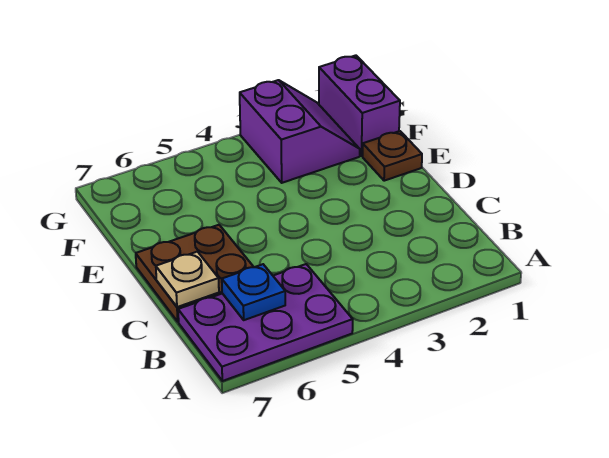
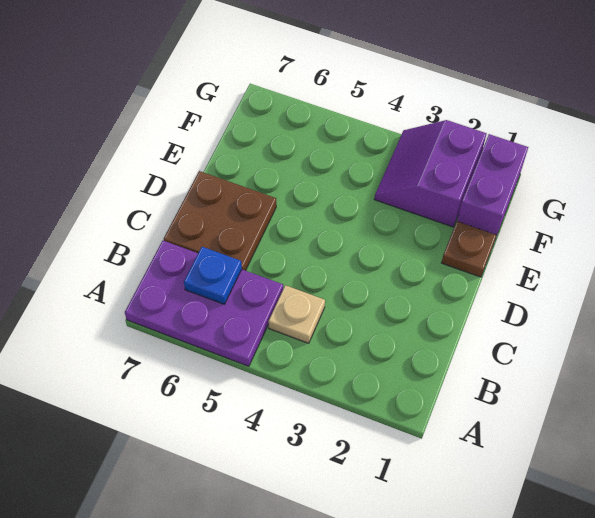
tan plate C7 level 2 -> tan plate B4 level 1
purple slope F2:G3 level 1 top 3 -> purple slope F2:G3 level 1 top 2

